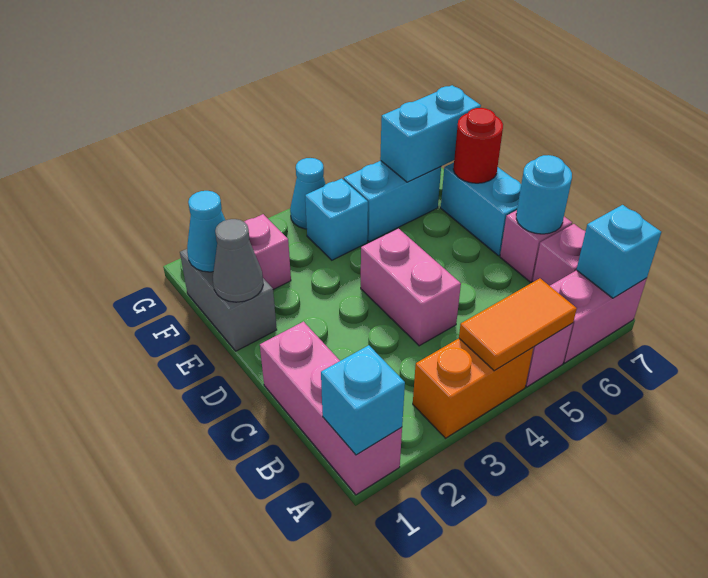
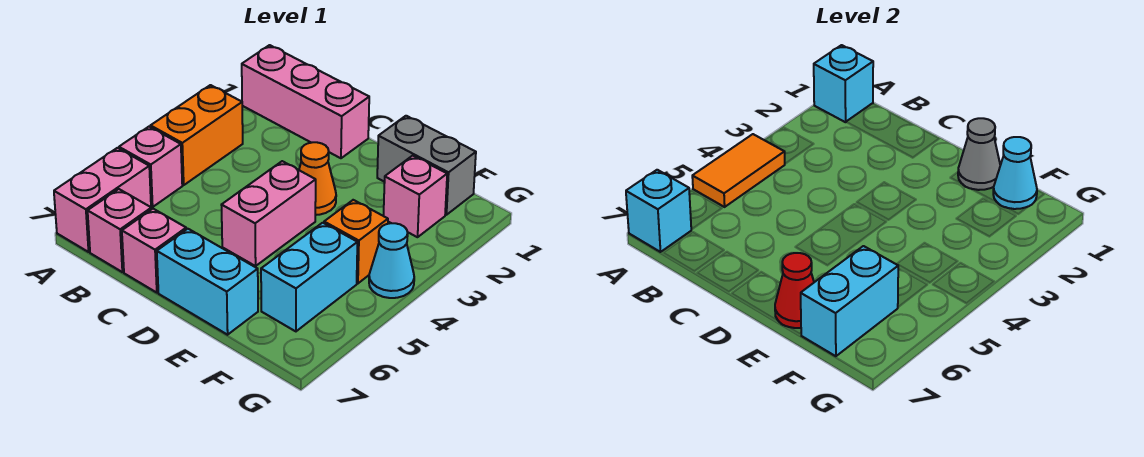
pink brick C4:D4 level 1 -> pink brick D4:D5 level 1
cyan round brick C7 level 2 -> none
none -> orange cone D3 level 1
red round brick E7 level 2 -> red cone E7 level 2
cyan brick F4 level 1 -> orange brick F4 level 1

